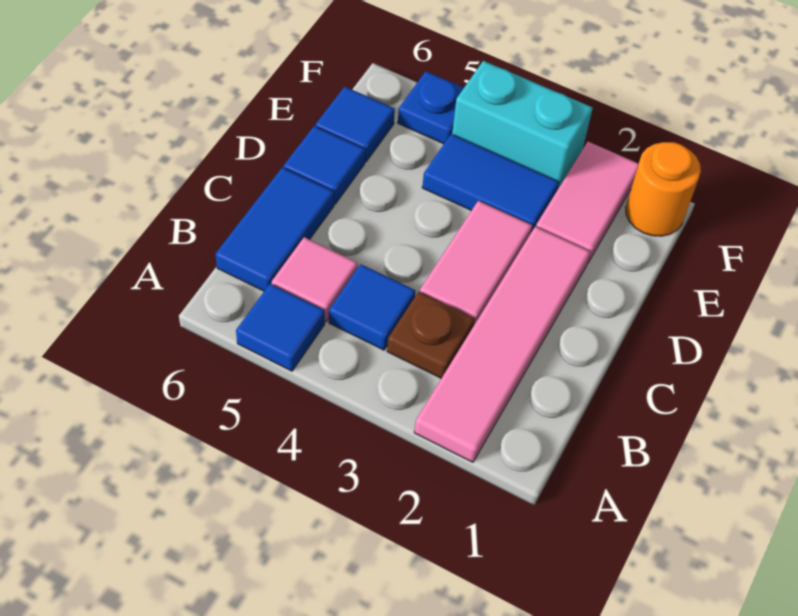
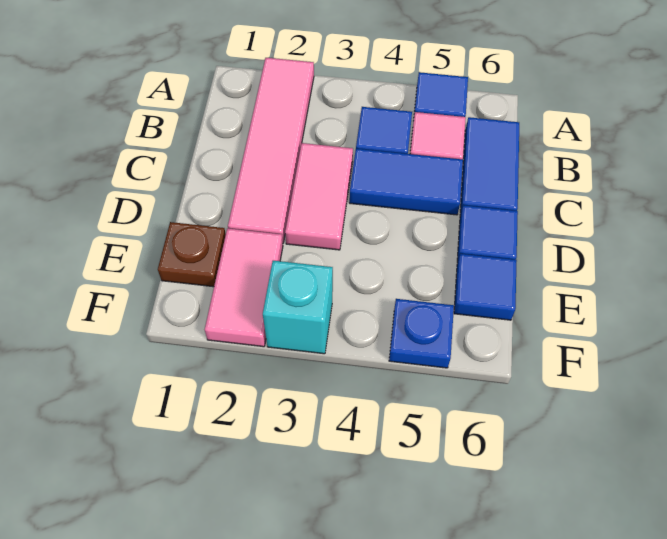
brown plate B3 level 1 -> brown plate E1 level 1
blue tile E3:E4 level 1 -> blue tile C4:C5 level 1
orange round brick F1 level 1 -> none
cyan brick F3:F4 level 1 -> cyan brick F3 level 1

